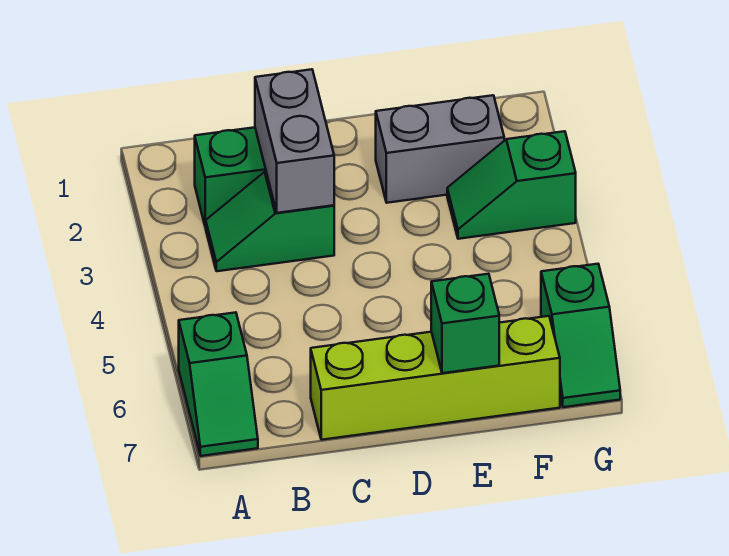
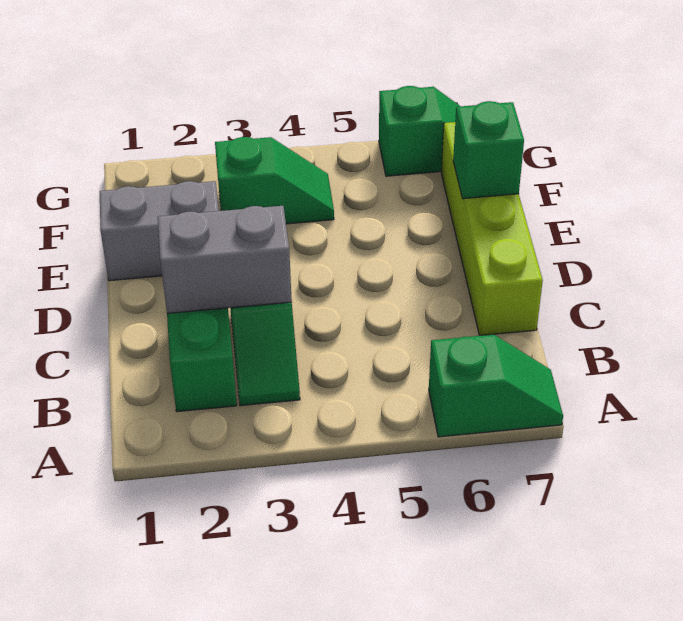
grey brick E2:F2 level 1 -> grey brick E1:E2 level 1
green slope F3:G3 level 1 top G -> green slope F3:F4 level 1 top 3

